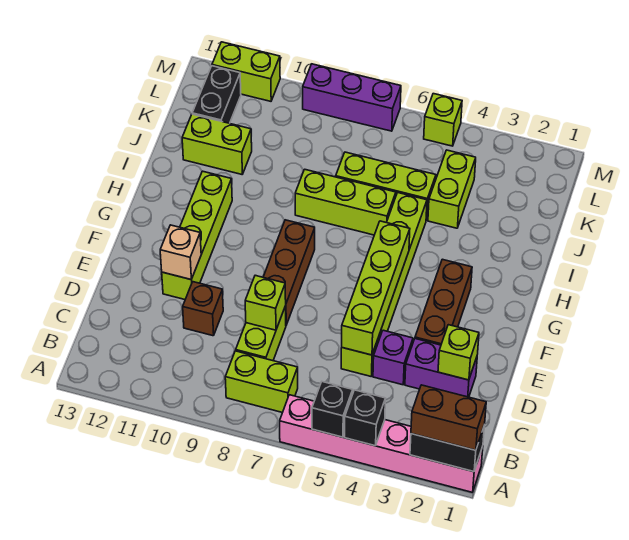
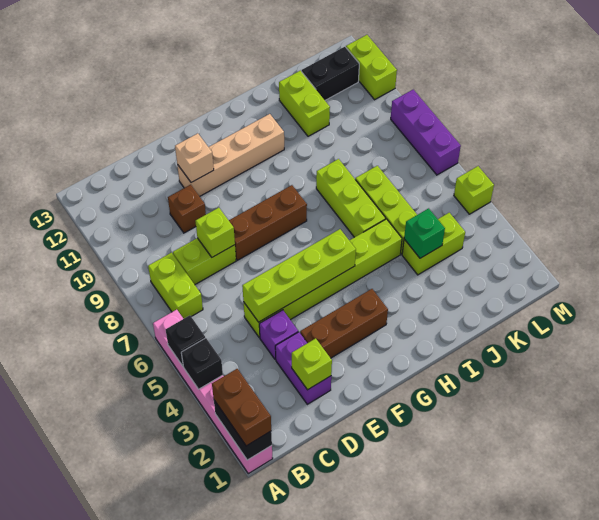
lime brick E11:H11 level 1 -> tan brick E11:H11 level 1
none -> green brick J4 level 2

